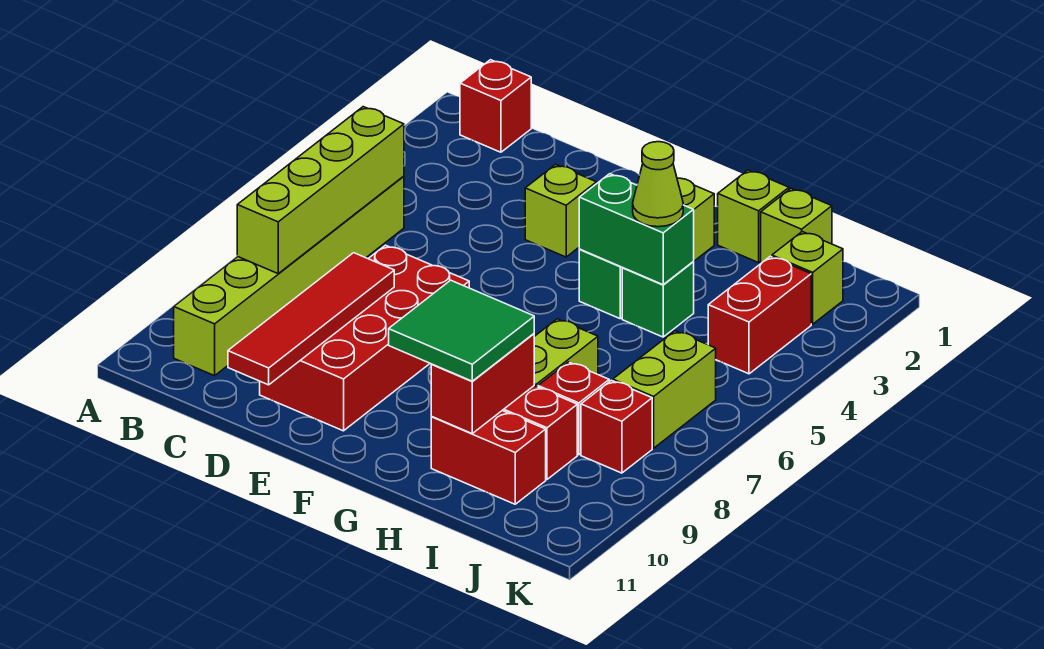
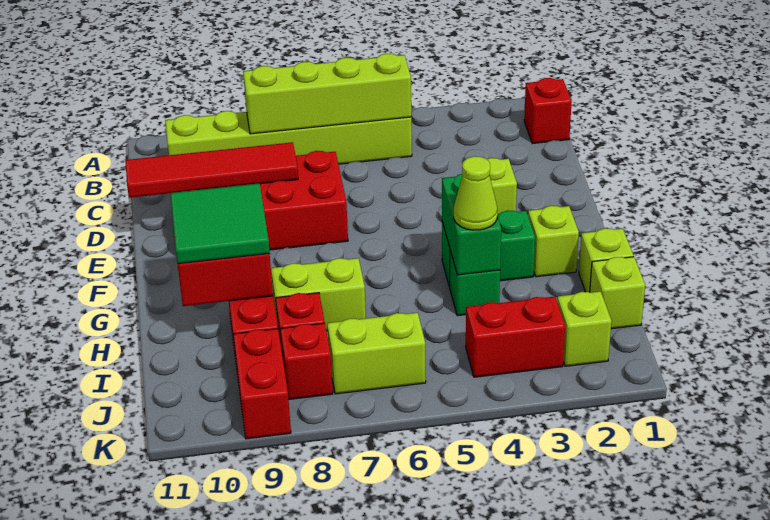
red brick H10:I10 level 1 -> red brick J9:K9 level 1

